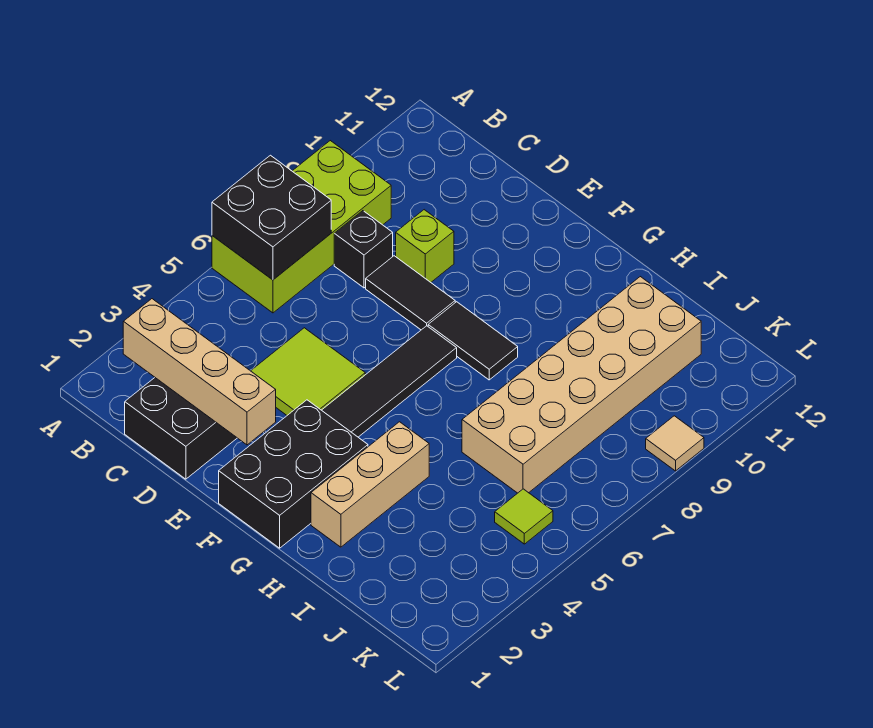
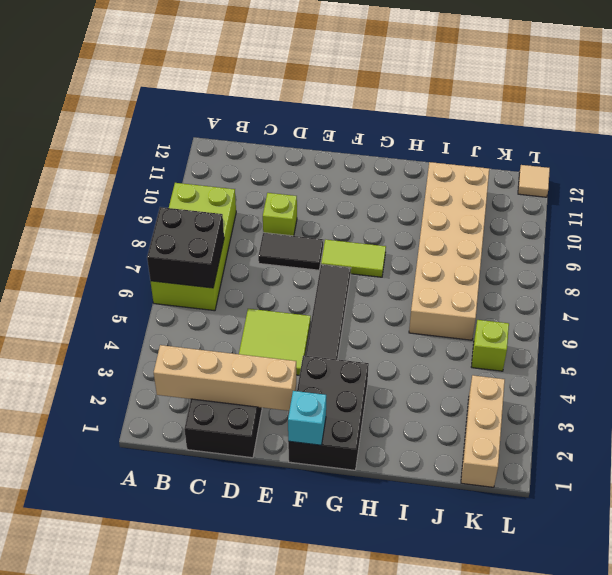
black brick C8 level 1 -> none
none -> cyan brick F1 level 2
black tile F8:G8 level 1 -> lime tile F8:G8 level 1
tan brick H2:H4 level 1 -> tan brick K1:K3 level 1
lime tile K5 level 1 -> lime brick K5 level 1
tan tile L9 level 1 -> tan tile L12 level 1

